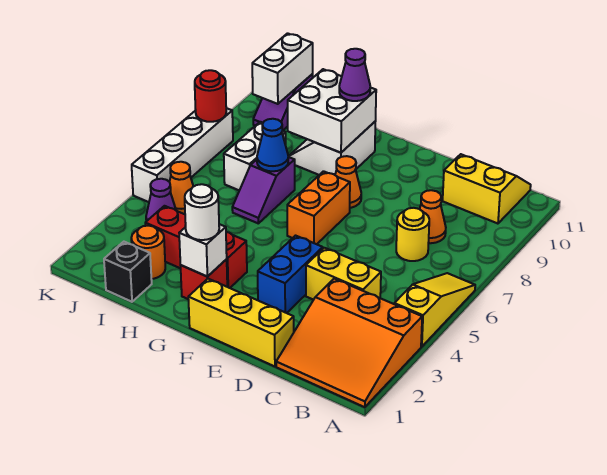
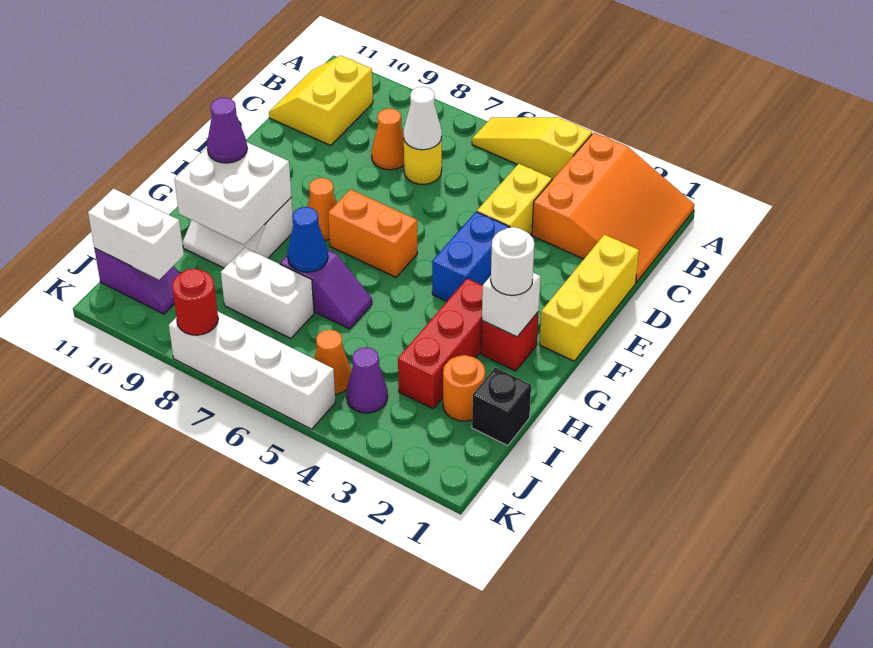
none -> white cone C7 level 2
blue brick E3:E4 level 1 -> blue brick E4:F4 level 1

